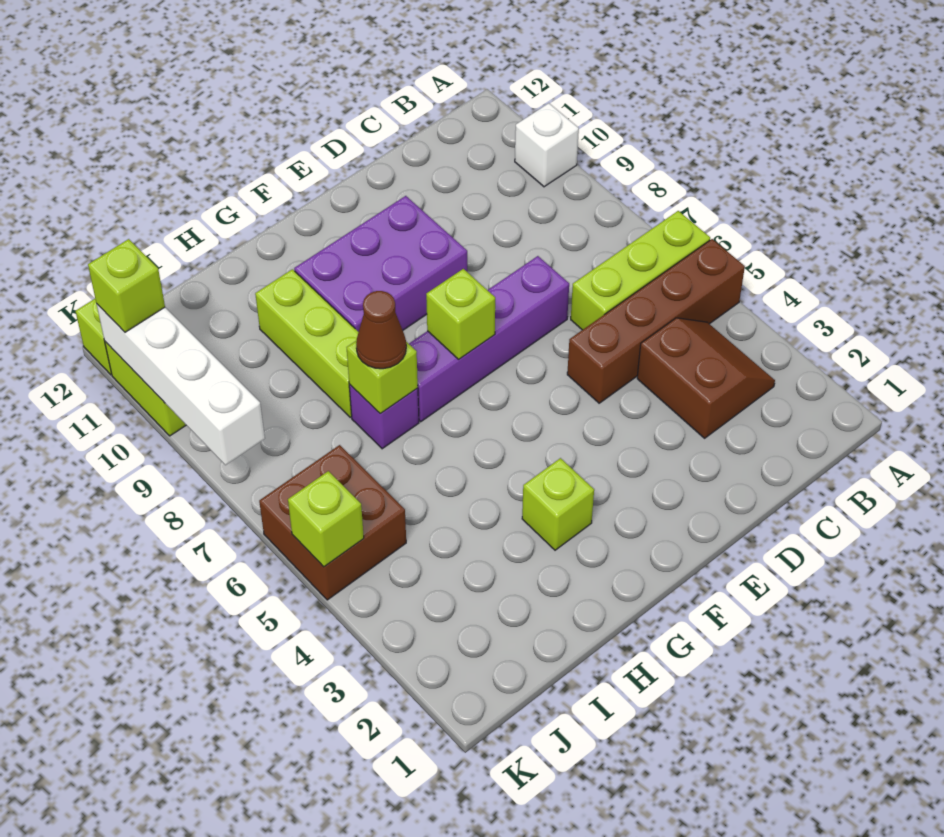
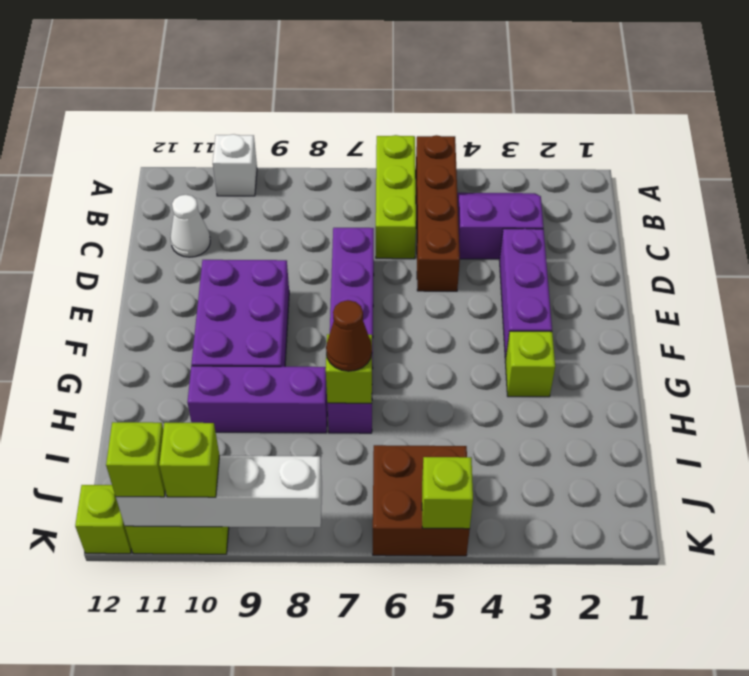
brown slope B3:C4 level 1 top C -> purple slope B3:C4 level 1 top C
none -> white cone C11 level 1
none -> purple brick D3:F3 level 1
lime brick F7 level 2 -> lime brick K10 level 3
lime brick H8:H10 level 1 -> purple brick H8:H10 level 1

